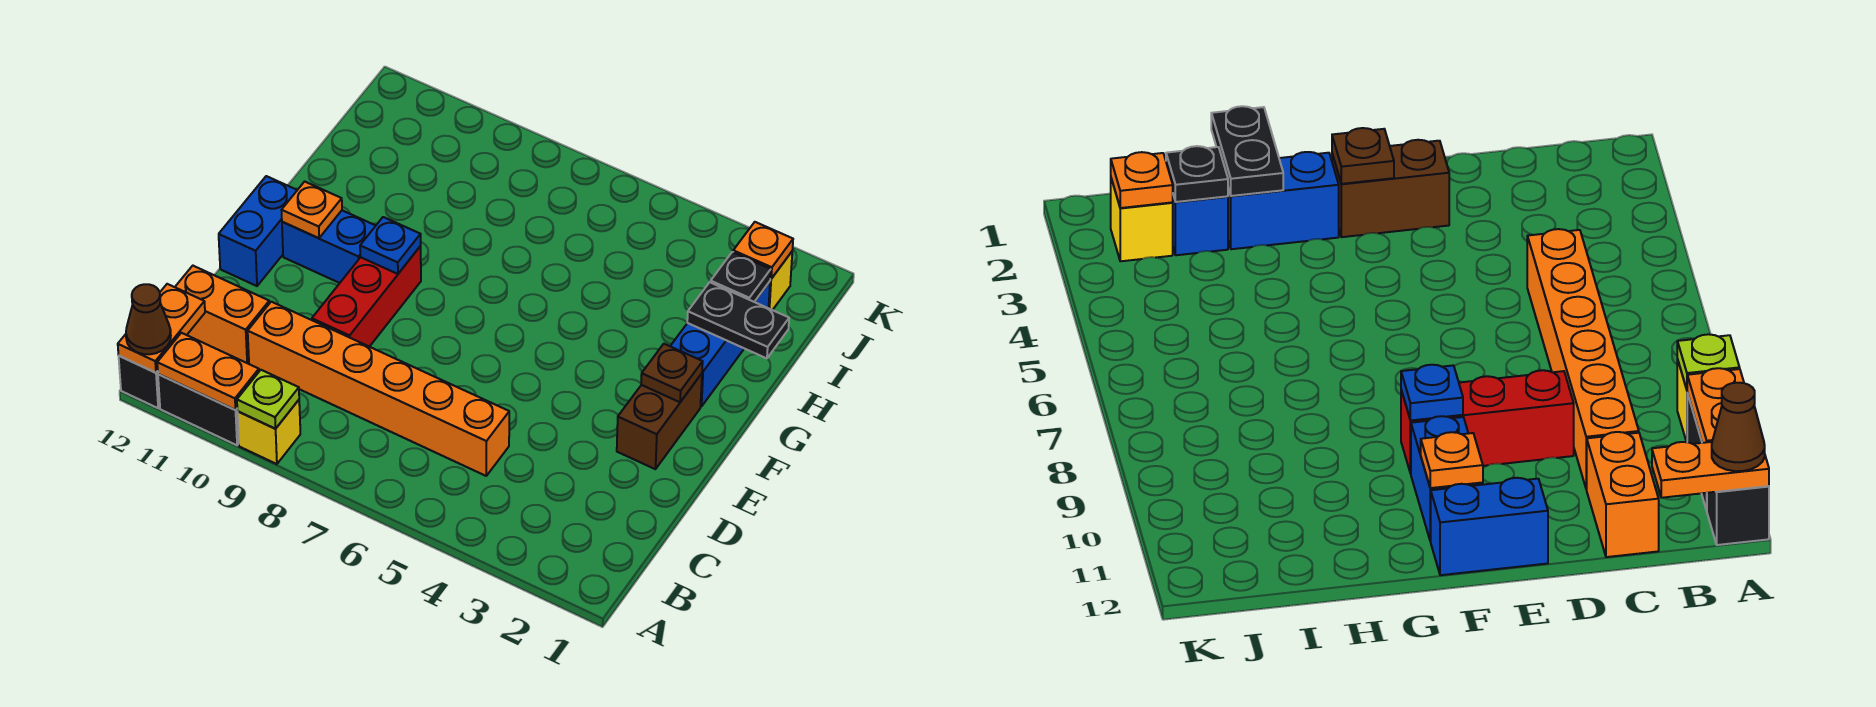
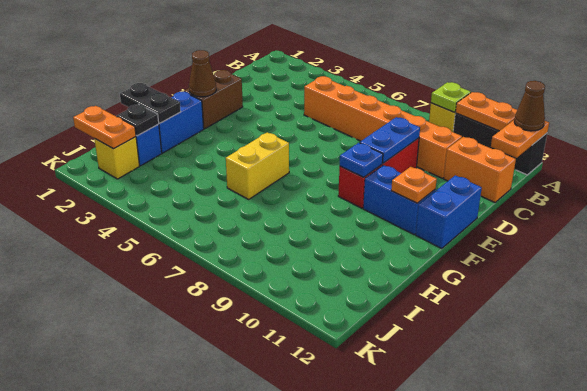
none -> blue plate D9:E9 level 2
brown plate F2 level 2 -> brown cone F2 level 2
none -> yellow brick G6:H6 level 1
orange plate J2 level 2 -> orange plate J1:J2 level 2

